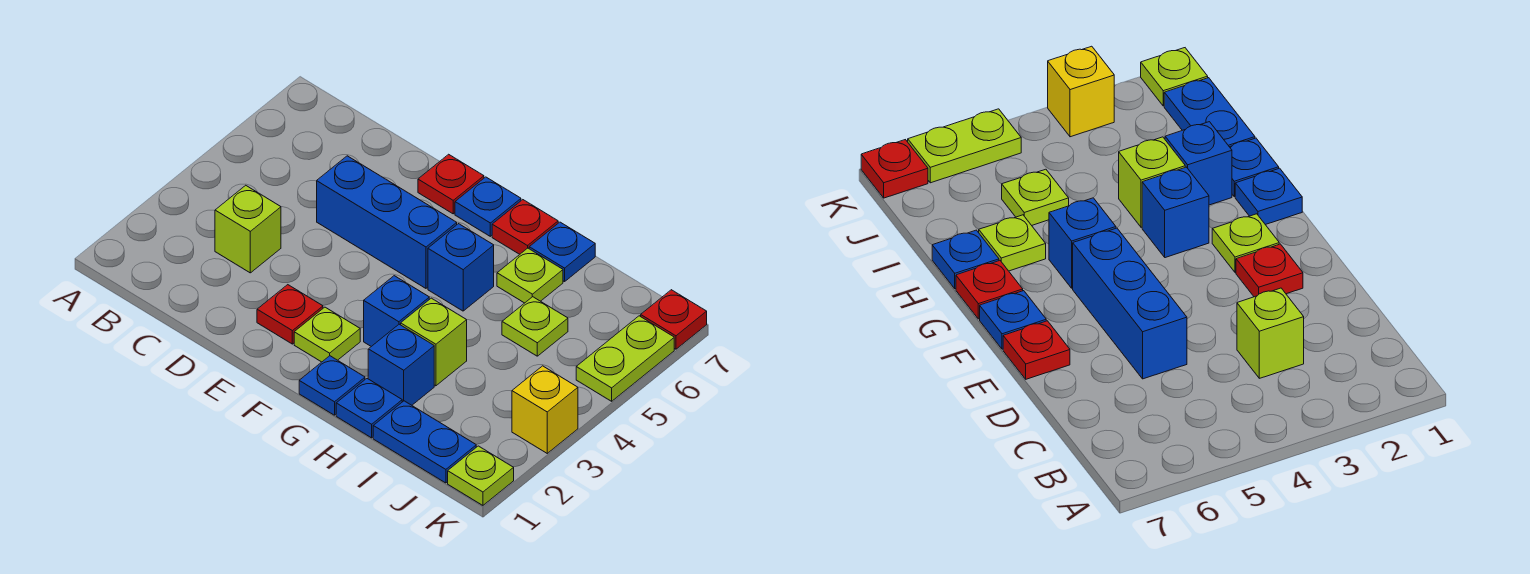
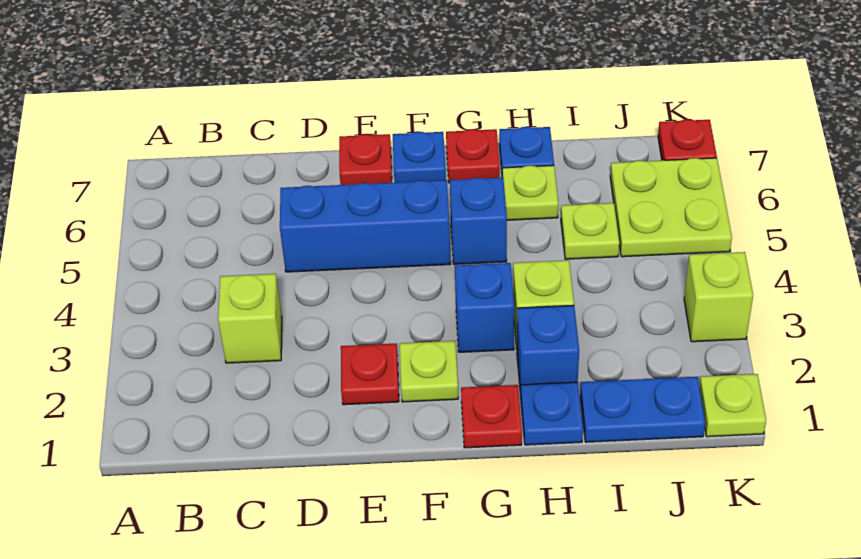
blue plate G1 level 1 -> red plate G1 level 1
yellow brick K3 level 1 -> lime brick K3 level 1
lime plate K5:K6 level 1 -> lime plate J5:K6 level 1

